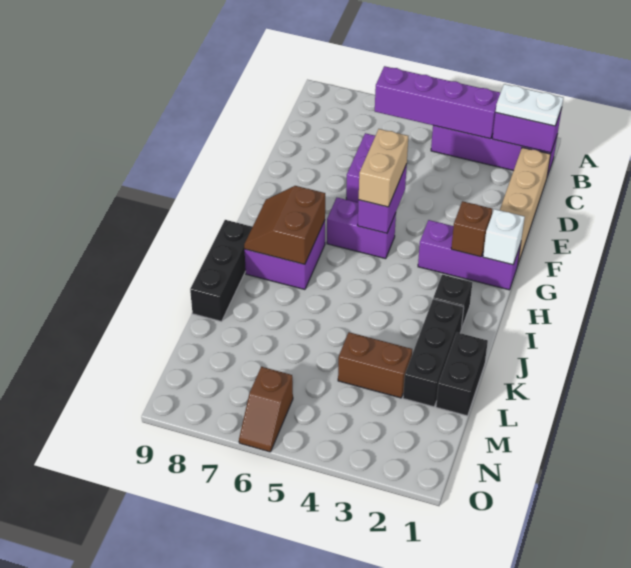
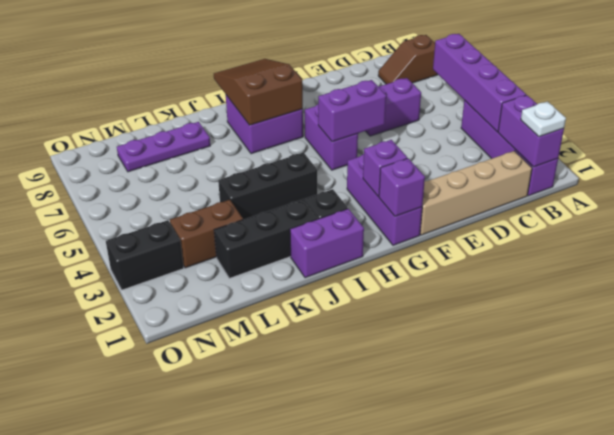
white plate B1:B2 level 3 -> white plate B1 level 3
tan brick F5:G5 level 3 -> none
white brick G1 level 2 -> purple brick G1 level 2
brown brick G2 level 2 -> purple brick G2 level 2
brown slope H7:I8 level 2 top 7 -> brown slope H7:I9 level 2 top 7
none -> purple brick I1:J1 level 1
black brick I9:K9 level 1 -> black brick I4:K4 level 1
black brick K1:L1 level 1 -> black brick N3:O3 level 1
none -> purple plate K8:M8 level 1
brown brick L3:L4 level 1 -> brown brick L3:M3 level 1
brown slope N6:O6 level 1 top N -> brown slope B8:C8 level 1 top B

